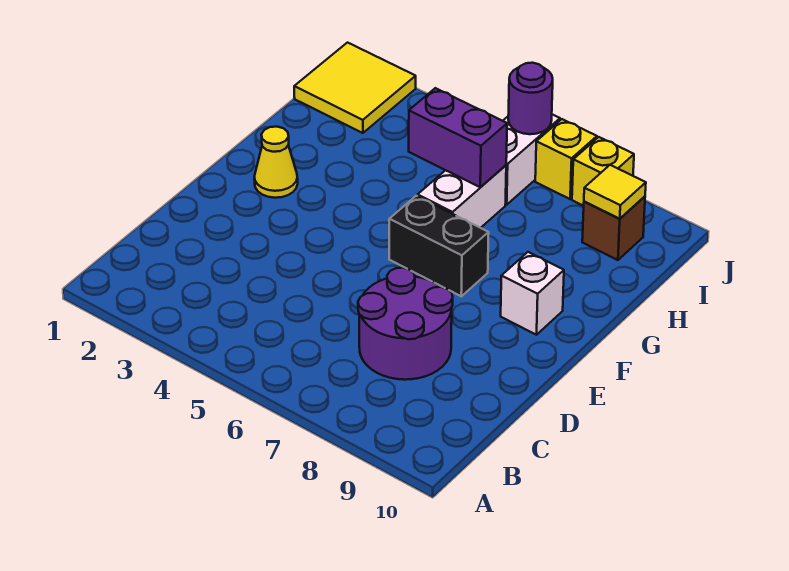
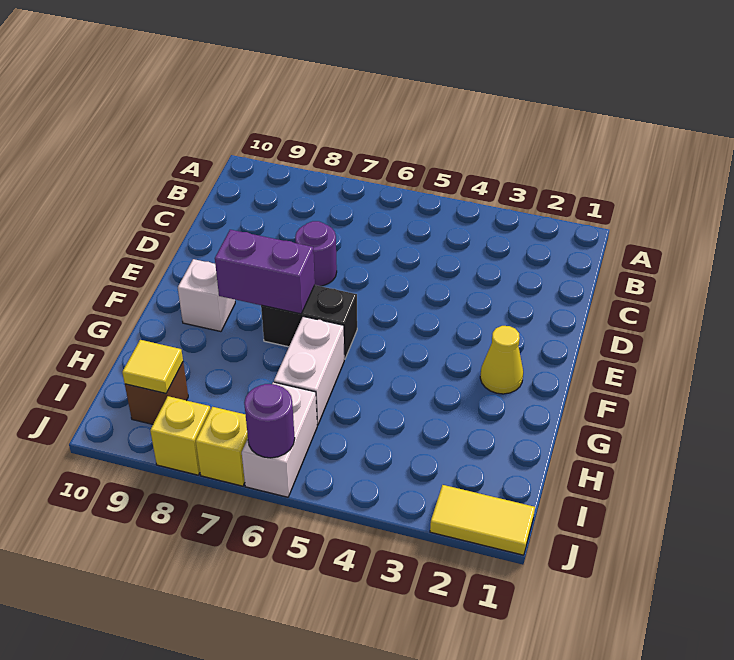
purple round brick C7:D8 level 1 -> purple round brick D7 level 1
purple brick H5:H6 level 2 -> purple brick F7:F8 level 2
yellow tile I1:J2 level 1 -> yellow tile J1:J2 level 1

